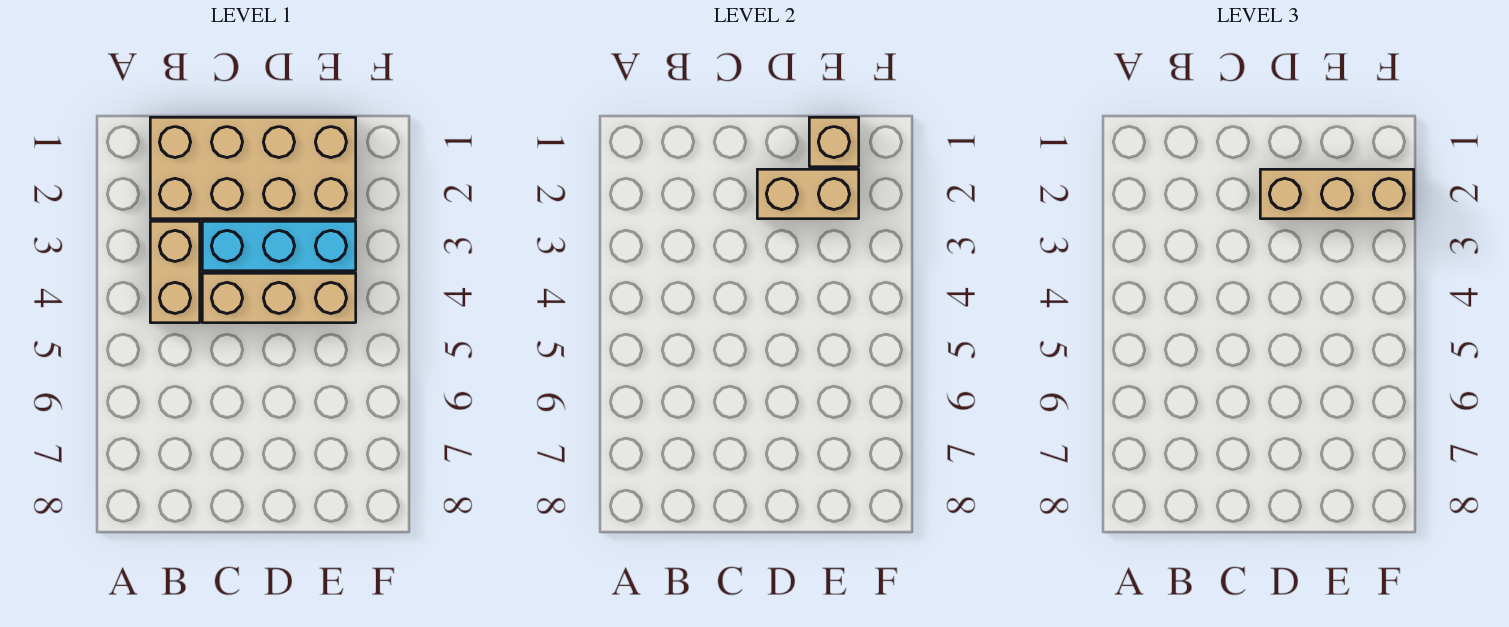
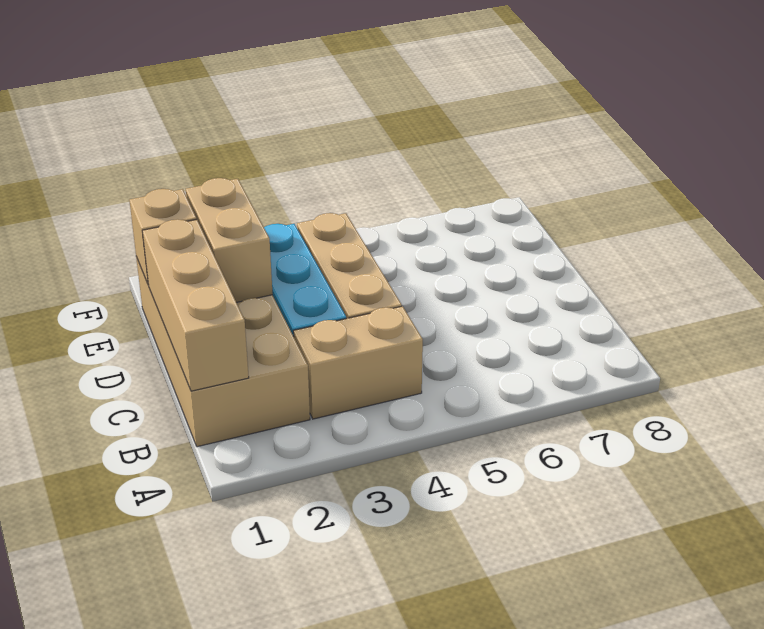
tan brick D2:F2 level 3 -> tan brick B1:D1 level 2

